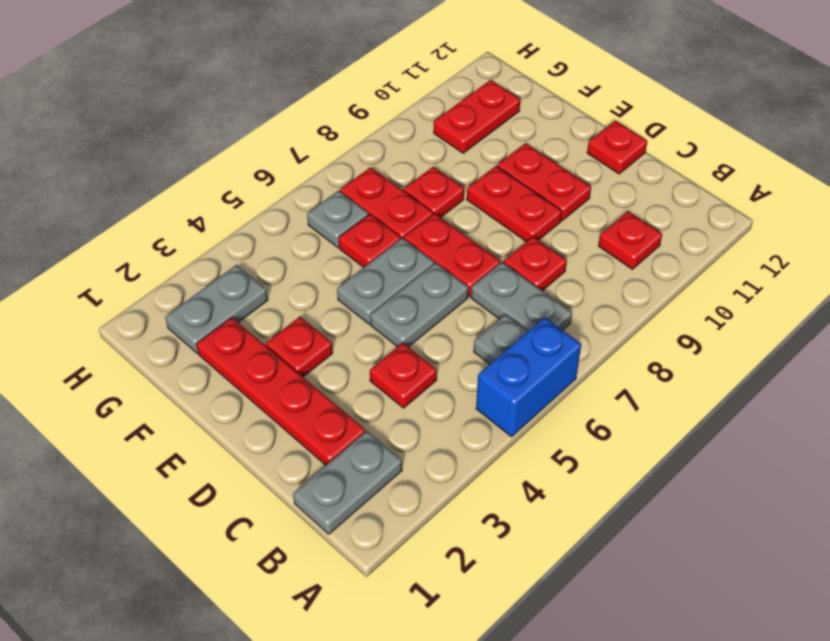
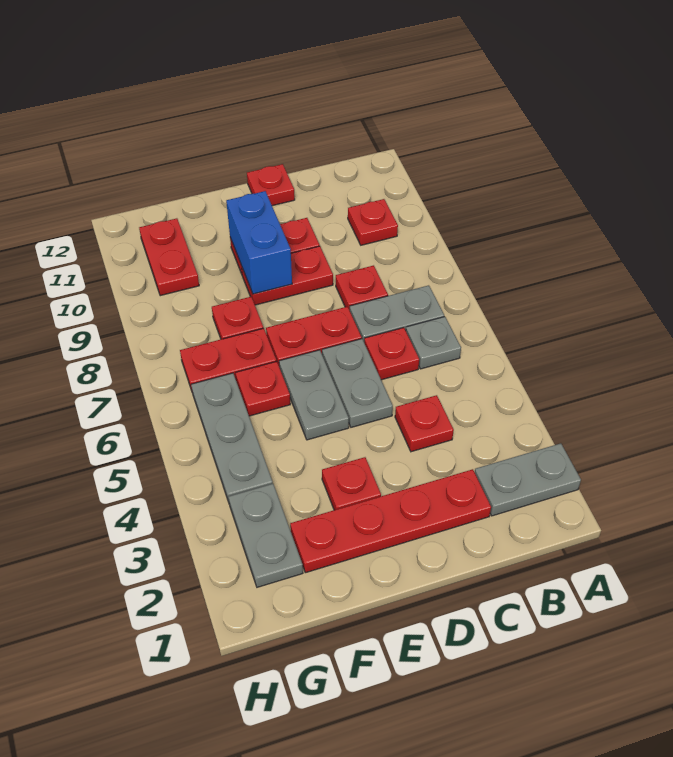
blue brick A5:A6 level 1 -> blue brick E9:E10 level 2
grey plate B1:B2 level 1 -> grey plate A2:B2 level 1
none -> red plate C6 level 1
grey plate G6 level 1 -> grey plate G4:G6 level 1

